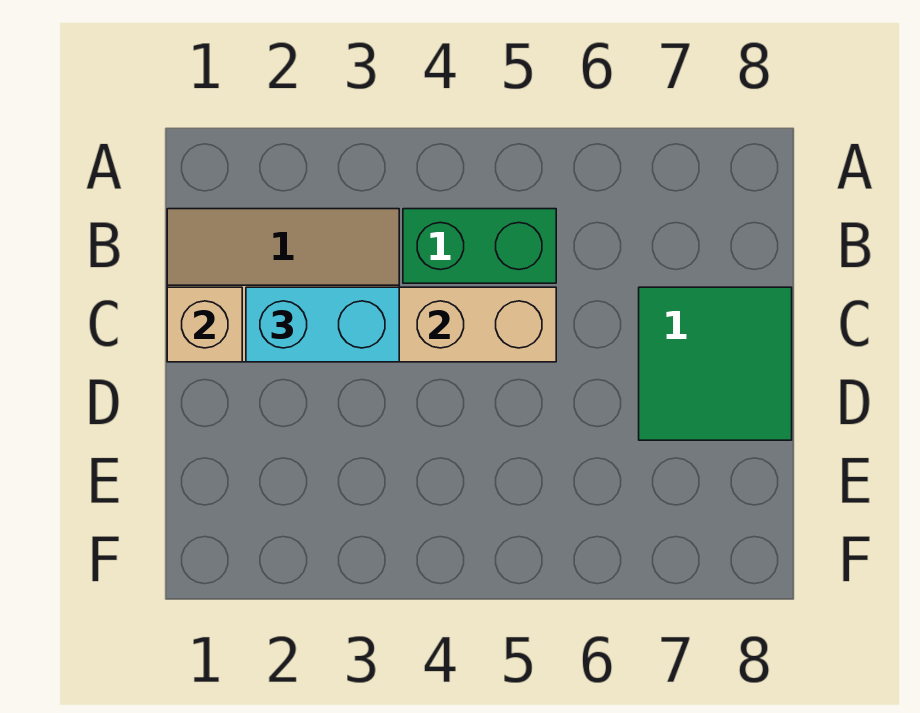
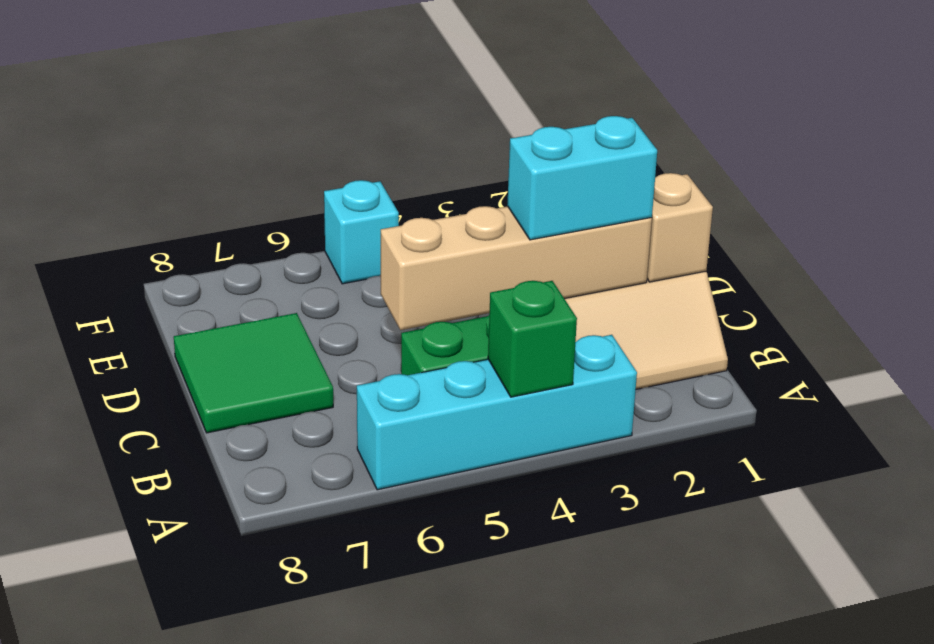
none -> cyan brick A3:A6 level 1
none -> green brick A4 level 2
none -> cyan brick F5 level 1

